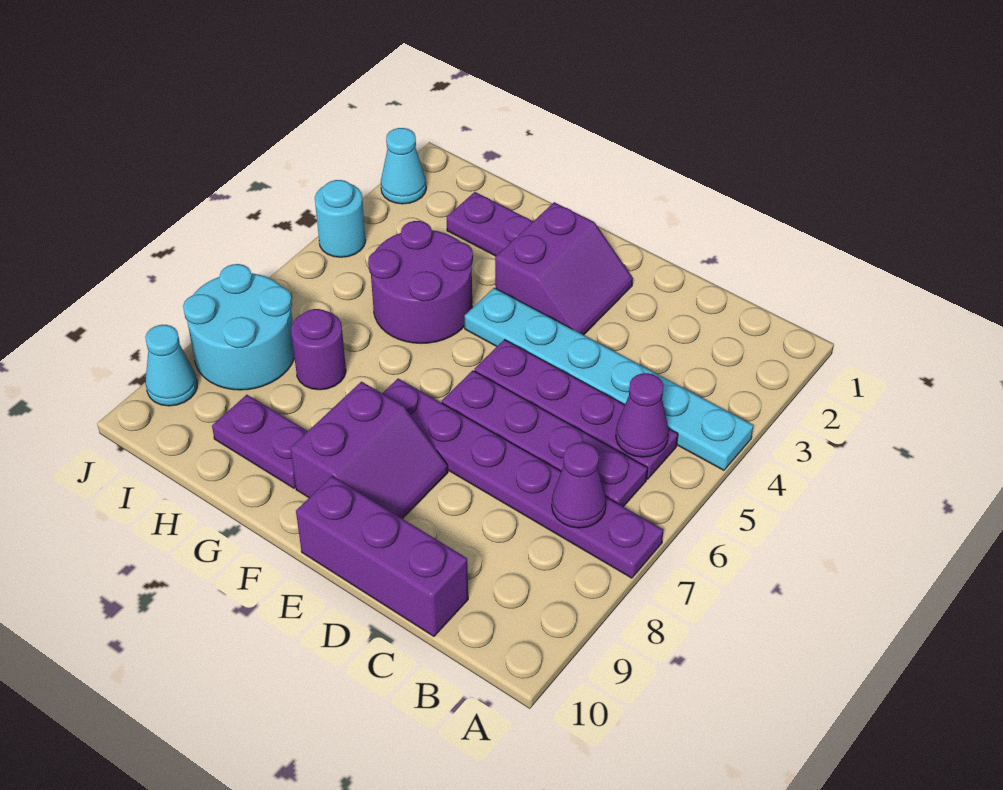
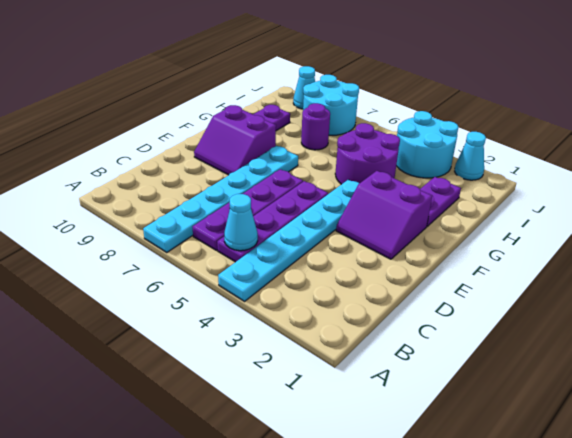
purple plate A7:F7 level 1 -> cyan plate A7:F7 level 1
purple cone B5 level 2 -> cyan cone B5 level 2
purple cone B7 level 2 -> none
purple brick C10:E10 level 1 -> none
cyan round brick J4 level 1 -> cyan round brick I3:J4 level 1

